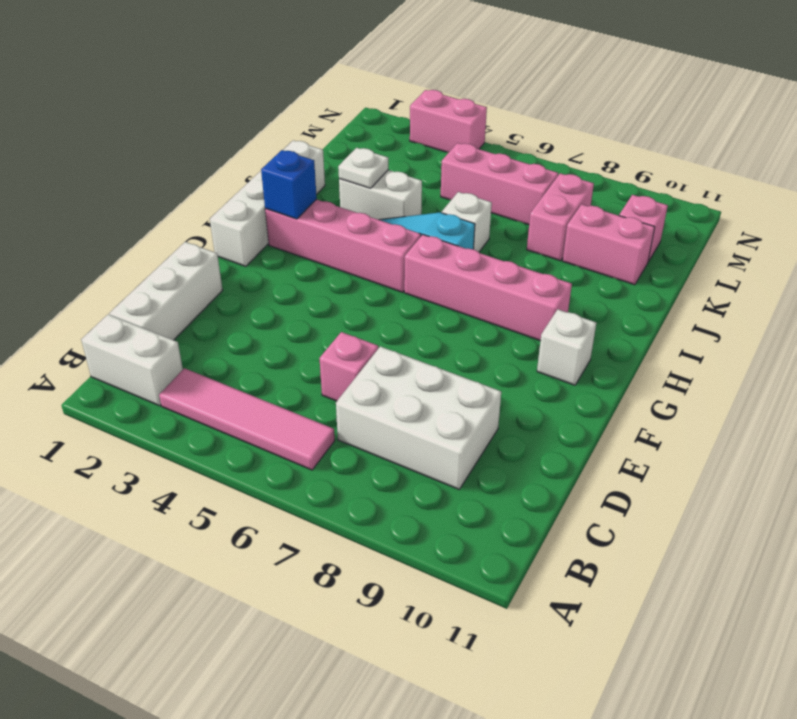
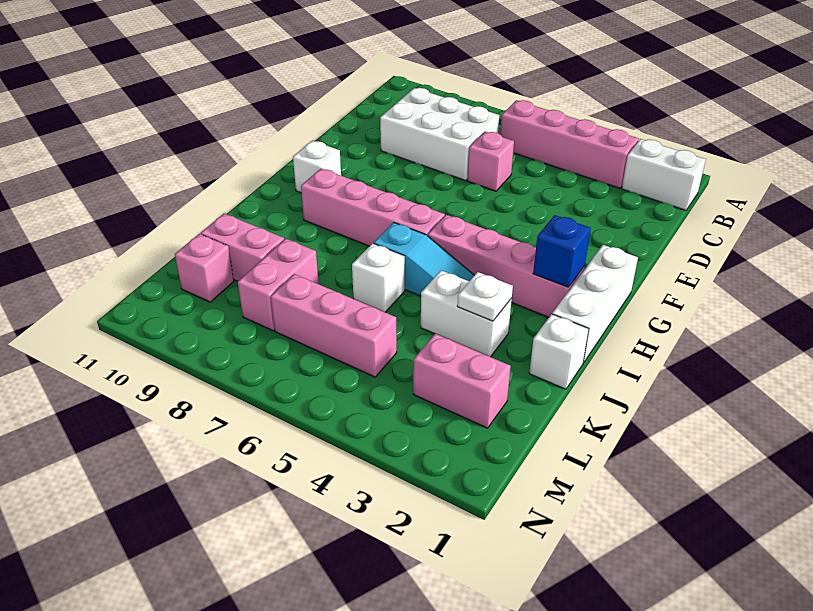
pink tile B3:B6 level 1 -> pink brick B3:B6 level 1
white brick C1:E1 level 1 -> none
pink brick N3:N4 level 1 -> pink brick L2:L3 level 1

